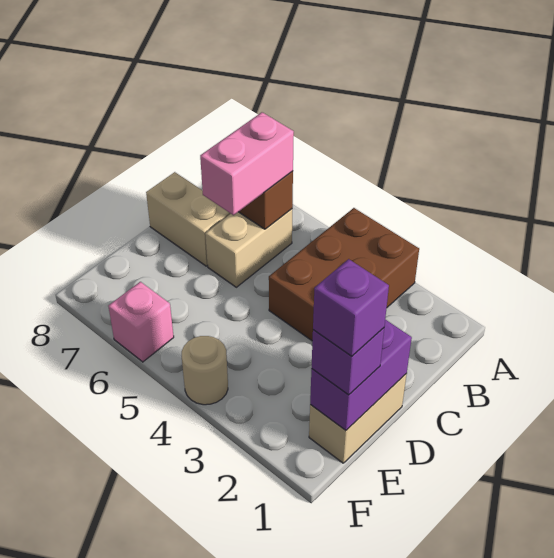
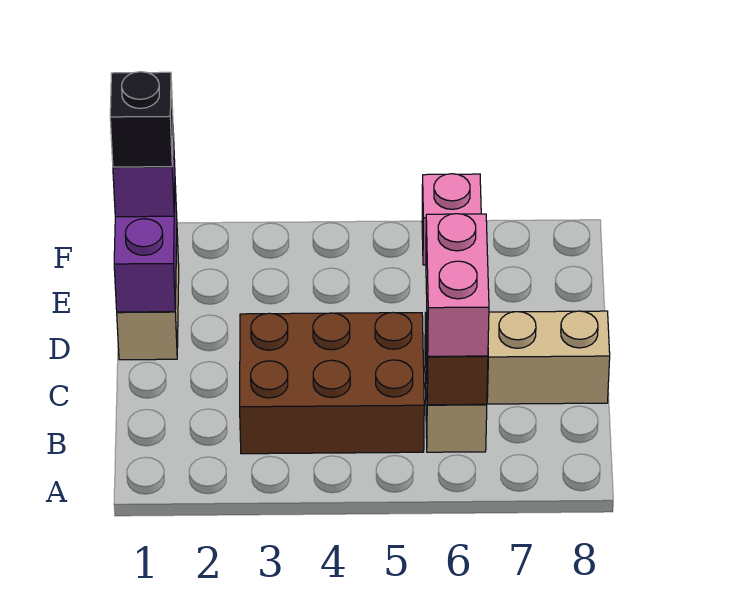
brown brick A3:C4 level 1 -> brown brick B3:C5 level 1
purple brick E1 level 4 -> black brick E1 level 4
tan round brick F4 level 1 -> none

